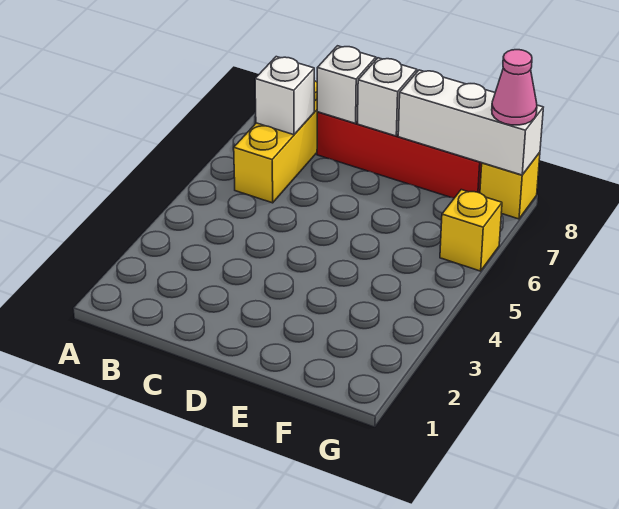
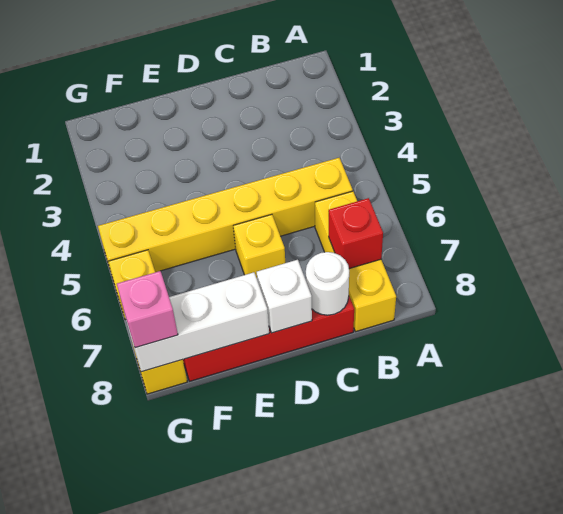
none -> yellow brick B5:G5 level 1
white brick B7 level 2 -> red brick B7 level 2
white brick C8 level 2 -> white round brick C8 level 2
none -> yellow brick D6 level 1
pink cone G8 level 3 -> pink brick G8 level 3

